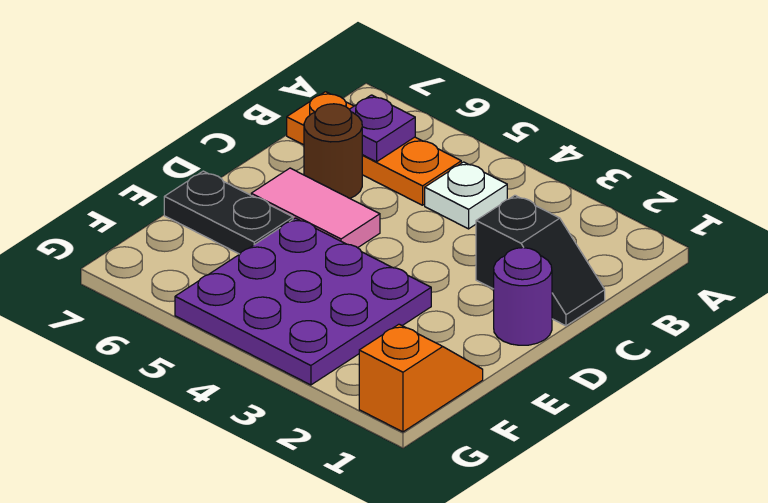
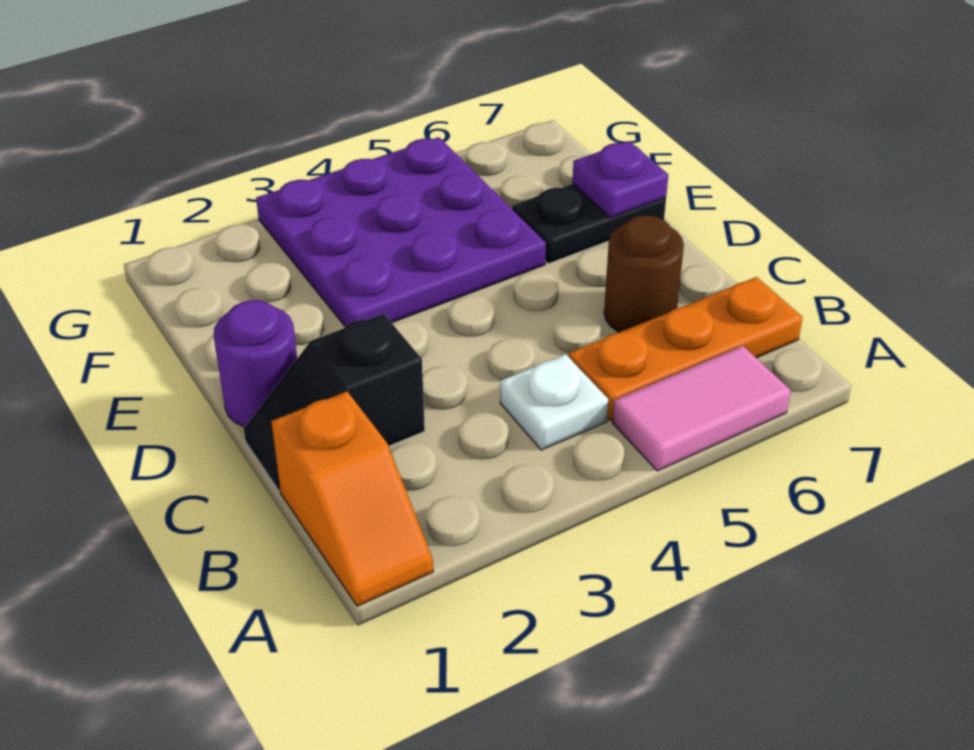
purple plate B6 level 2 -> purple plate E7 level 2
pink tile D5:D6 level 1 -> pink tile A5:A6 level 1
orange slope F1:G1 level 1 top G -> orange slope A1:B1 level 1 top B

